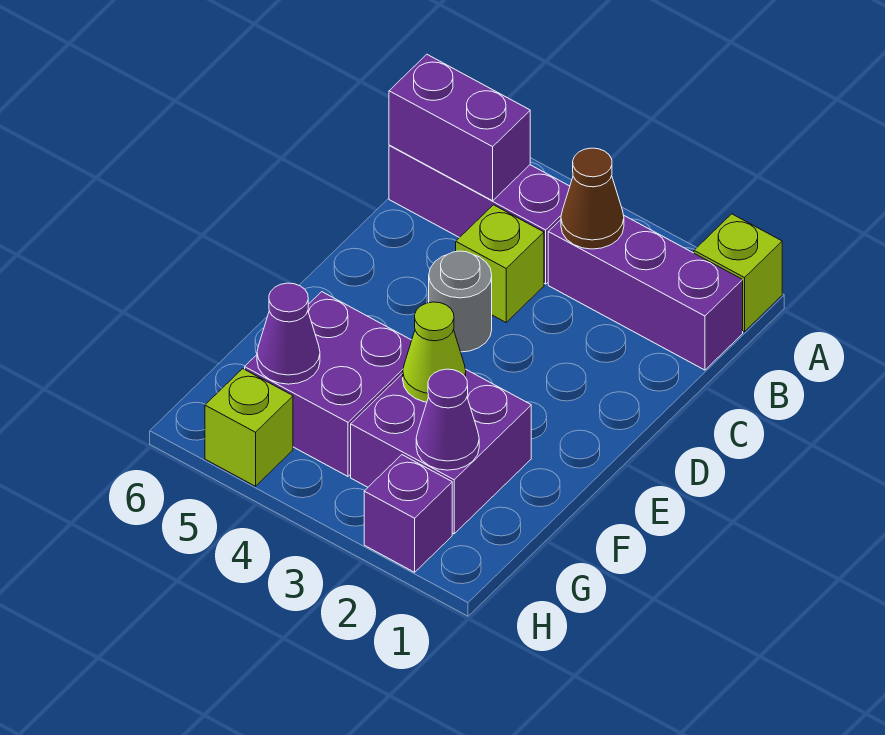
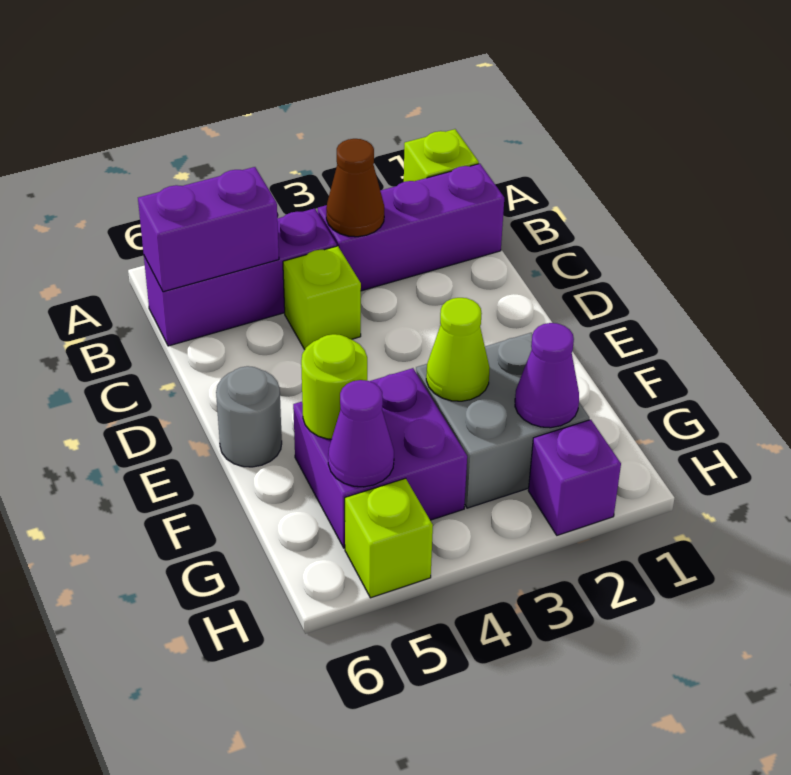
grey round brick D4 level 1 -> grey round brick E6 level 1
purple brick F2:G3 level 1 -> grey brick F2:G3 level 1
none -> lime round brick F5 level 2

